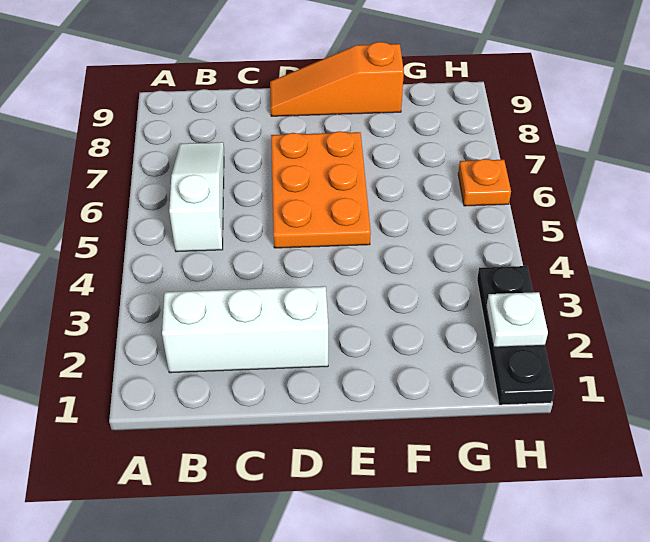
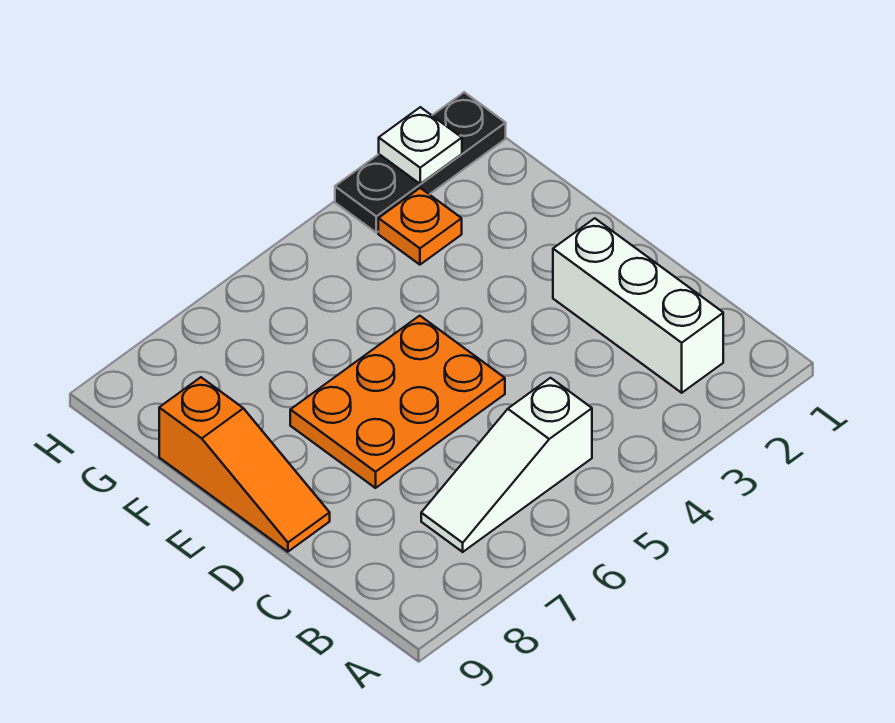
orange plate H6 level 1 -> orange plate G3 level 1

